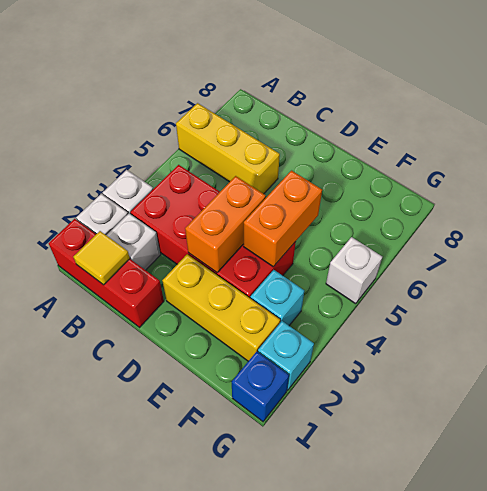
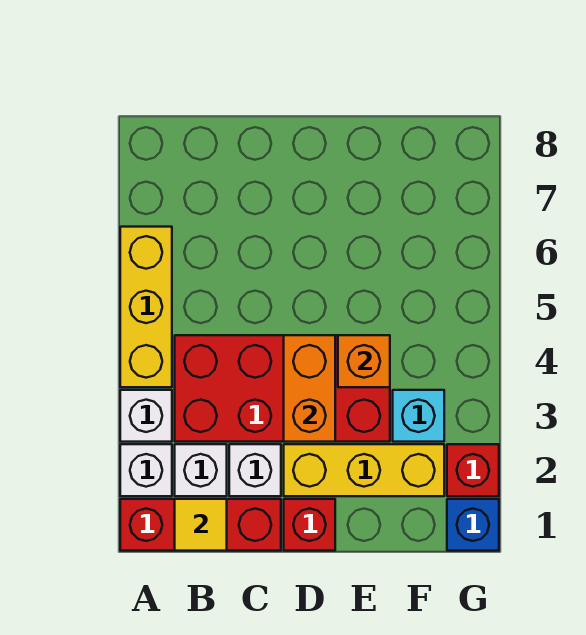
yellow brick A6:C6 level 1 -> yellow brick A4:A6 level 1
none -> red brick D1 level 1
orange brick E4:E5 level 2 -> orange brick E4 level 2
cyan brick G2 level 1 -> red brick G2 level 1
white brick G5 level 1 -> white brick C2 level 1

